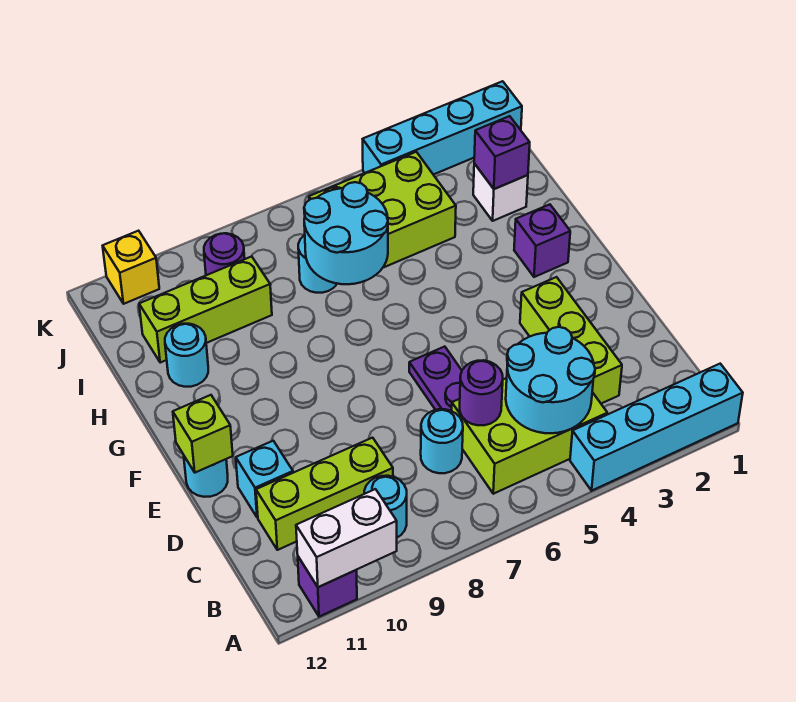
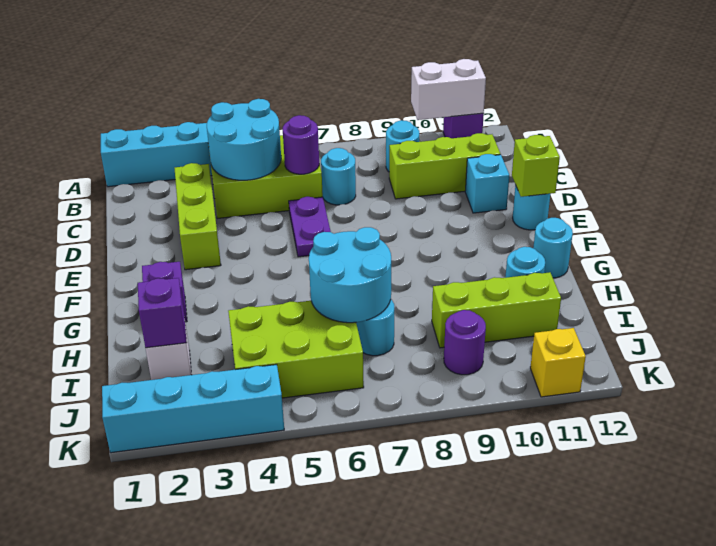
none -> cyan round brick G12 level 1

